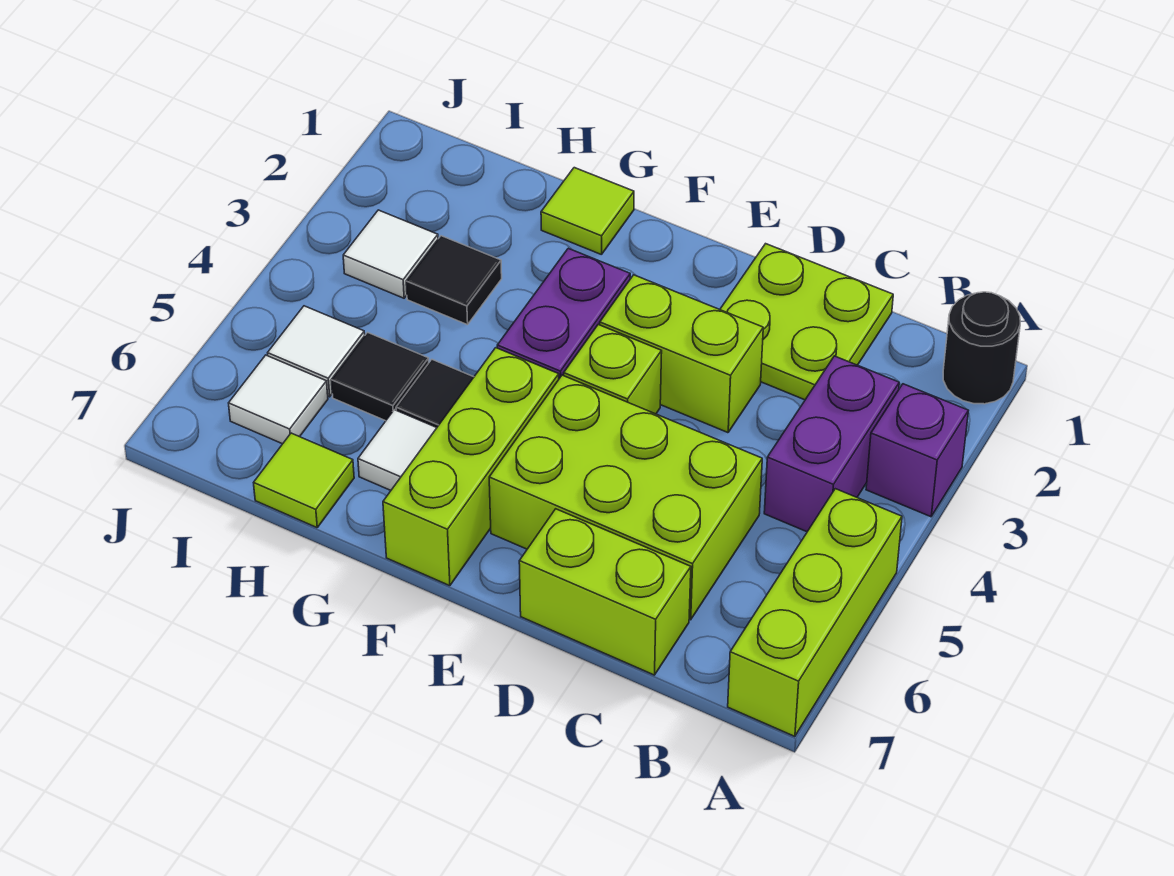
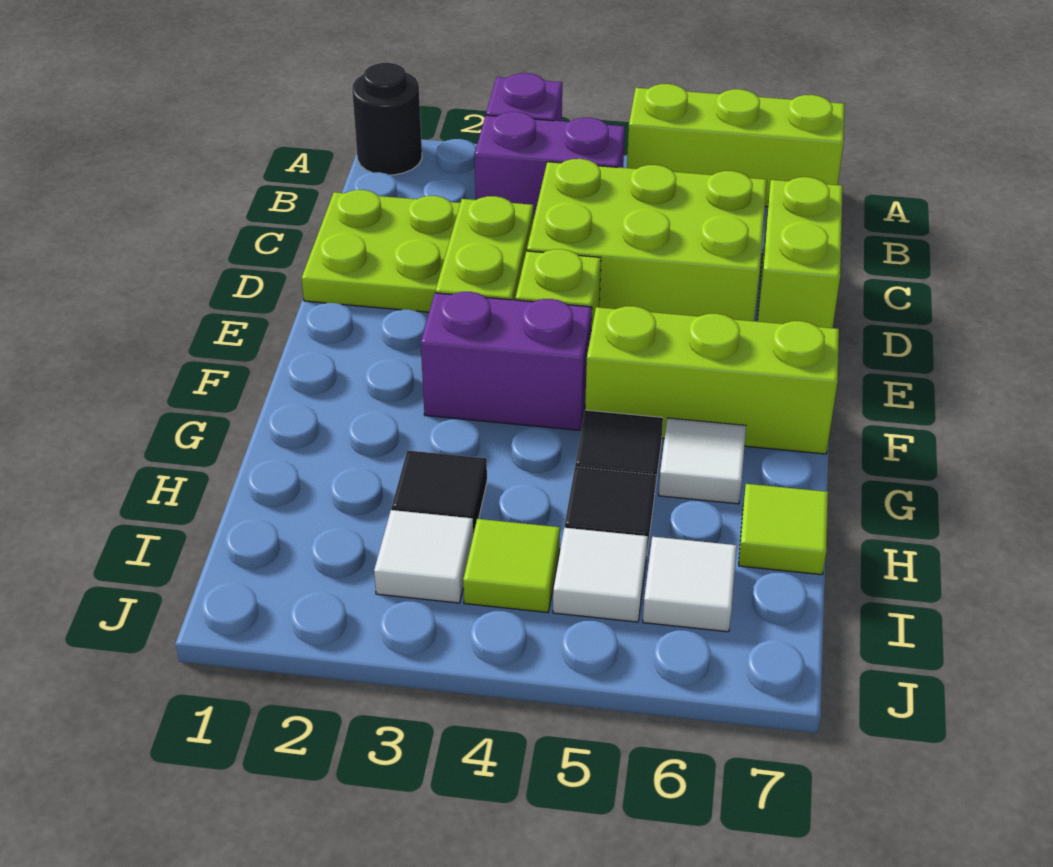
lime brick C5:E6 level 1 -> lime brick C4:D6 level 1
lime tile G1 level 1 -> lime tile I4 level 1

